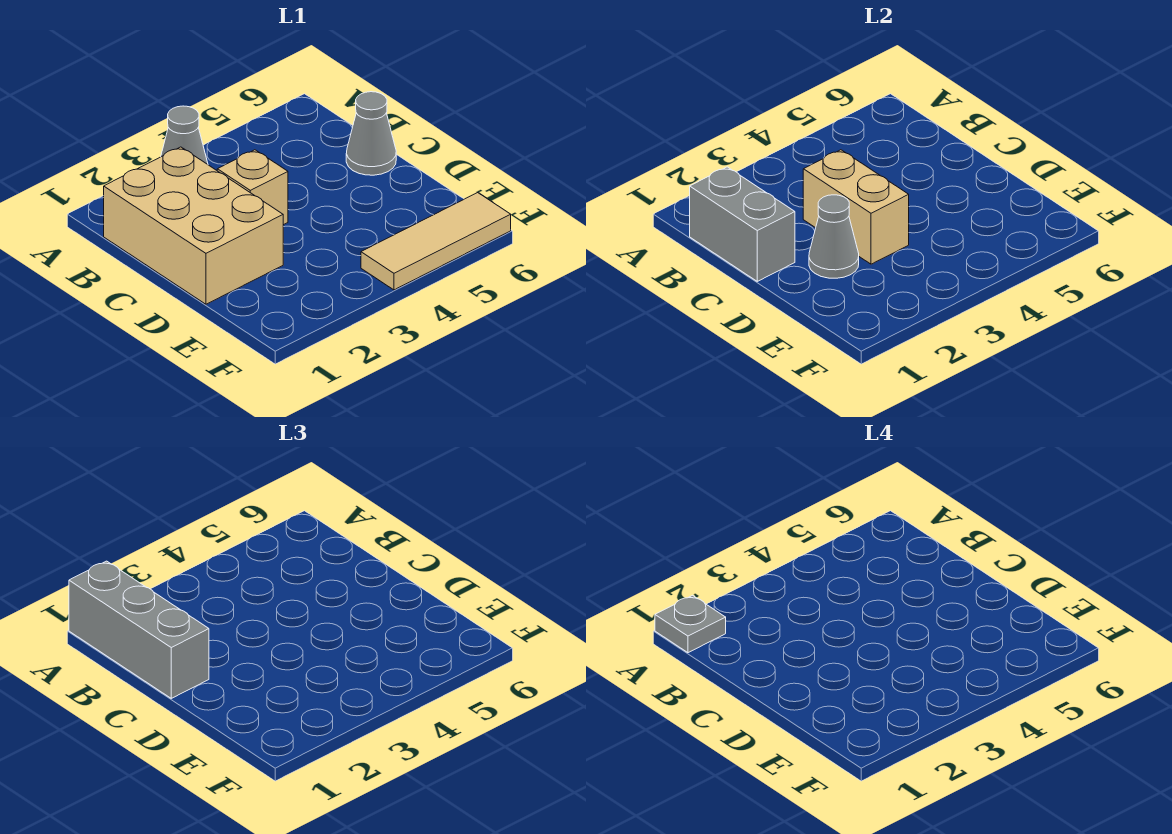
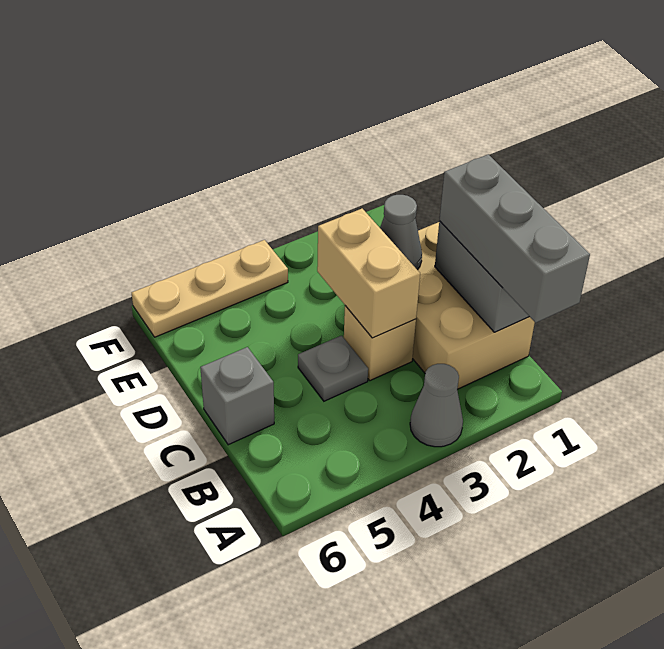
grey plate A1 level 4 -> grey plate C4 level 1
grey cone C6 level 1 -> grey brick C6 level 1
tan tile F4:F6 level 1 -> tan plate F4:F6 level 1

